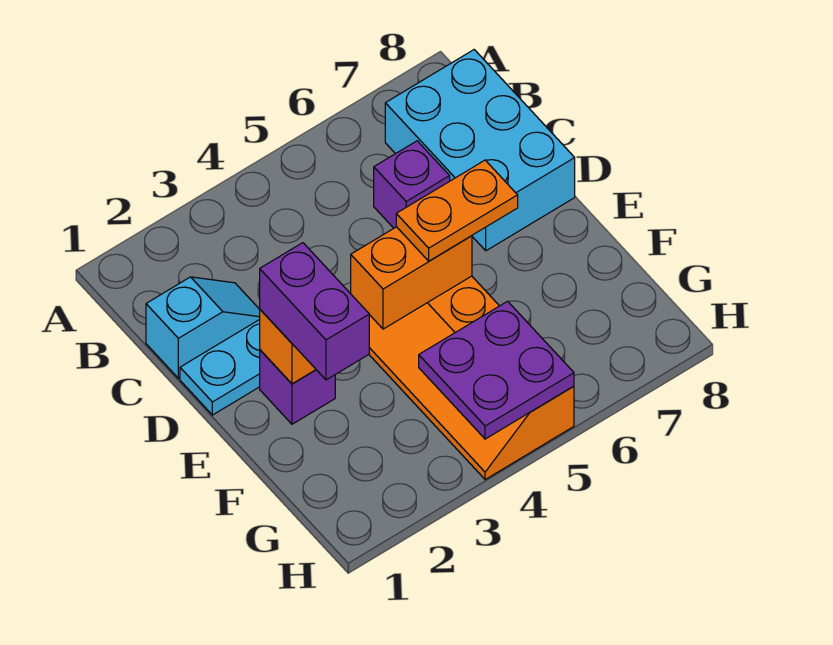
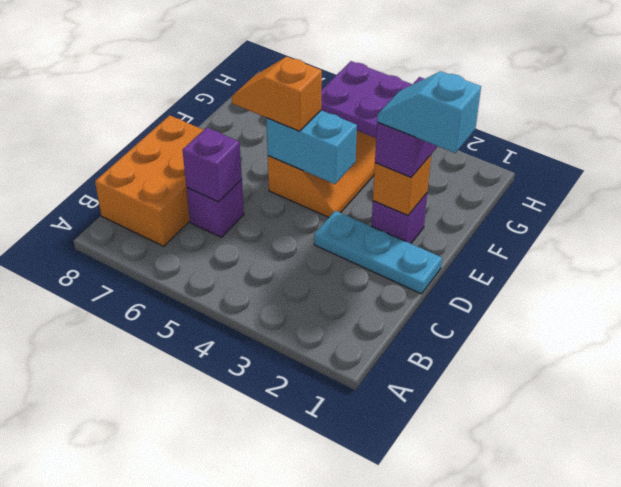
cyan brick B7:D8 level 1 -> orange brick B7:D8 level 1
cyan slope C1:C2 level 1 top 1 -> cyan slope E1:E2 level 4 top 1
none -> purple brick C6 level 2
orange brick E4:E5 level 2 -> cyan brick E4:E5 level 2
orange plate E5:E6 level 3 -> orange slope E5:E6 level 3 top 5

